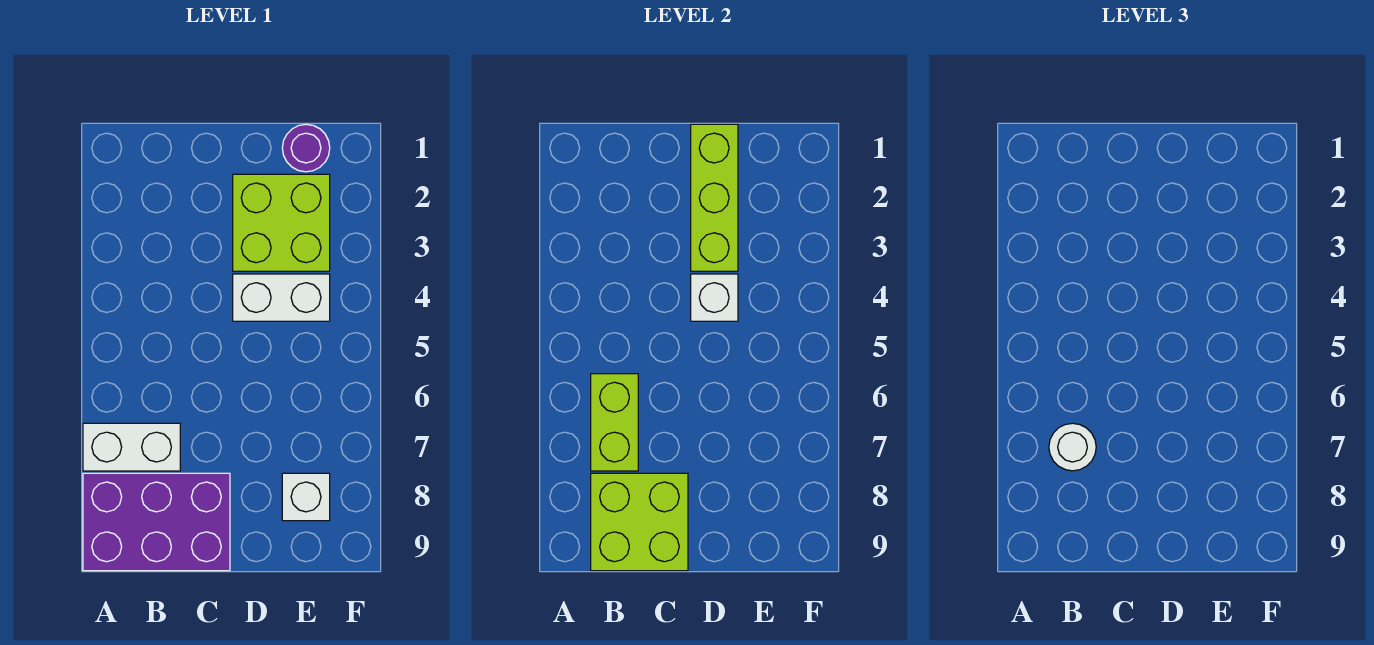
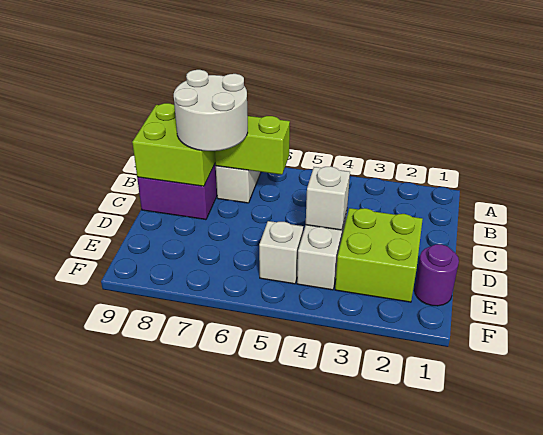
white round brick B7 level 3 -> white round brick B7:C8 level 3
lime brick D1:D3 level 2 -> none
white brick E8 level 1 -> white brick E5 level 1

